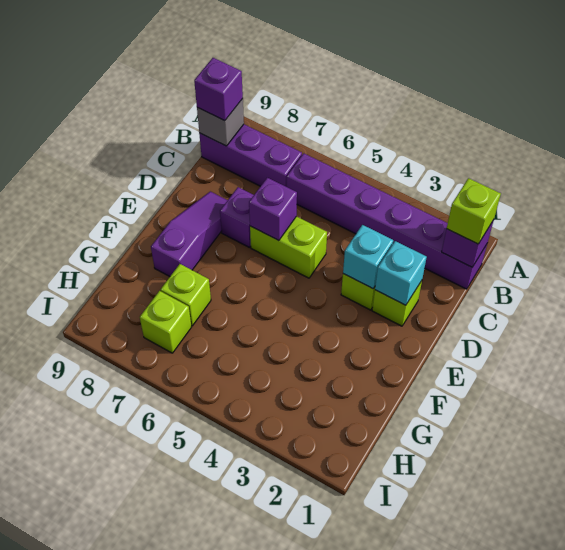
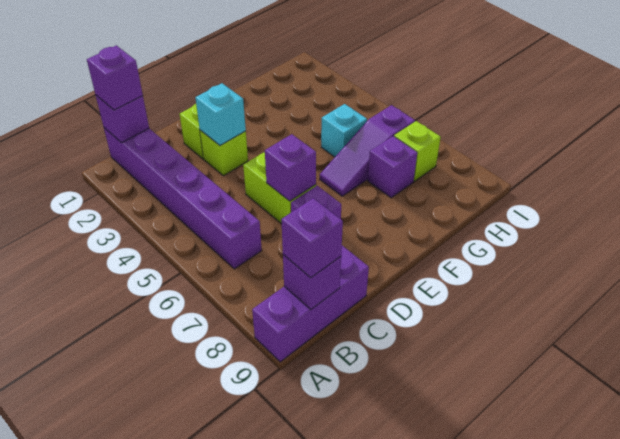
lime brick B1 level 3 -> purple brick B1 level 3
purple brick B7:B9 level 1 -> purple brick A9:C9 level 1
grey brick B9 level 2 -> purple brick B9 level 2
cyan brick D2 level 2 -> cyan brick G5 level 1
purple slope D8:F8 level 1 top F -> purple slope F6:H6 level 1 top H
lime brick G7 level 1 -> purple brick G7 level 1

